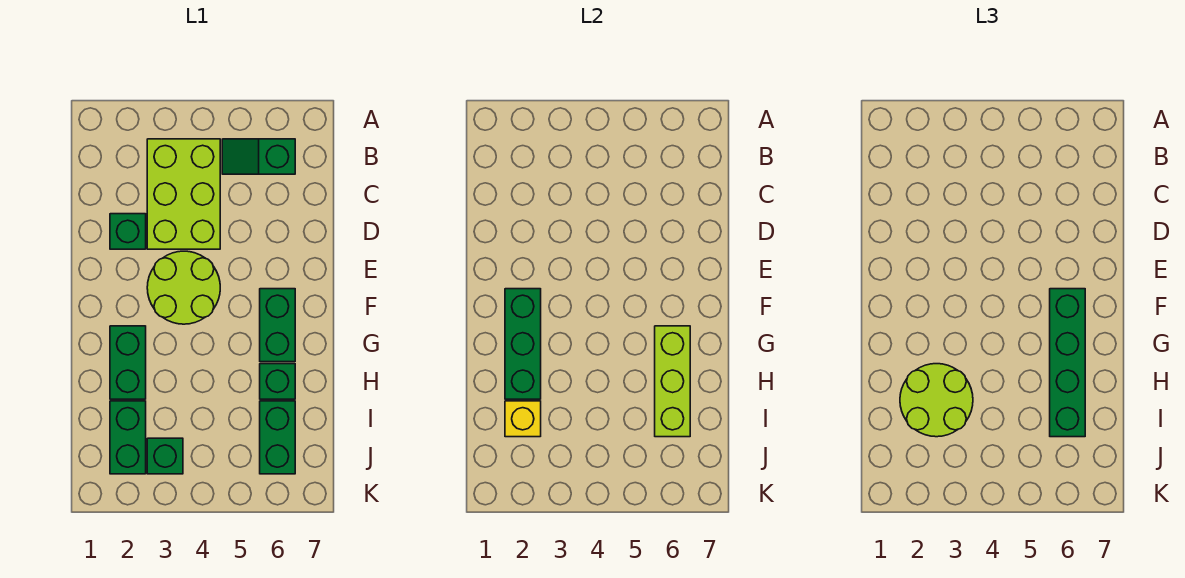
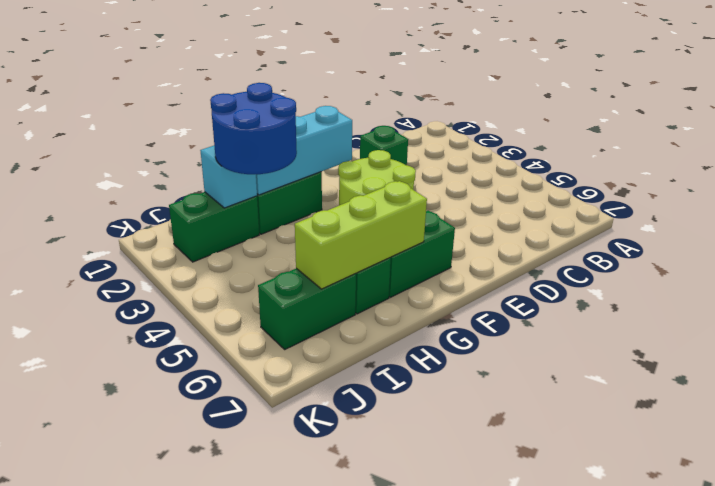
lime brick B3:D4 level 1 -> none
green slope B5:B6 level 1 top 6 -> none
green brick F2:H2 level 2 -> cyan brick F2:H2 level 2
green brick F6:I6 level 3 -> none
lime round brick H2:I3 level 3 -> blue round brick H2:I3 level 3
yellow brick I2 level 2 -> cyan brick I2 level 2
green brick J3 level 1 -> none

